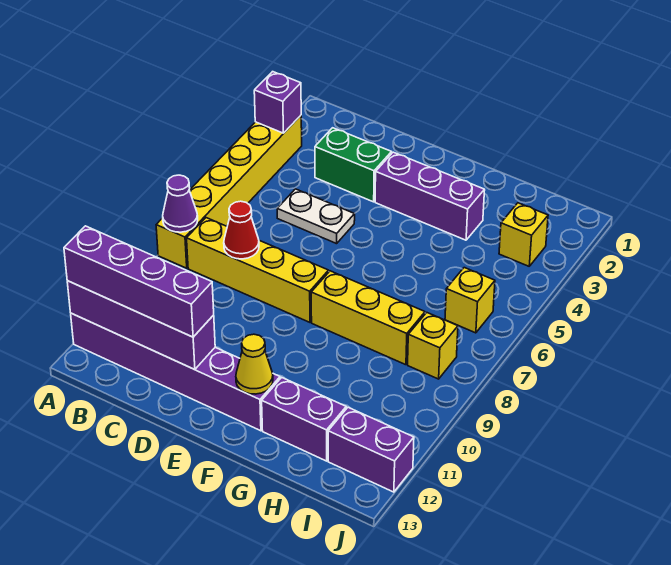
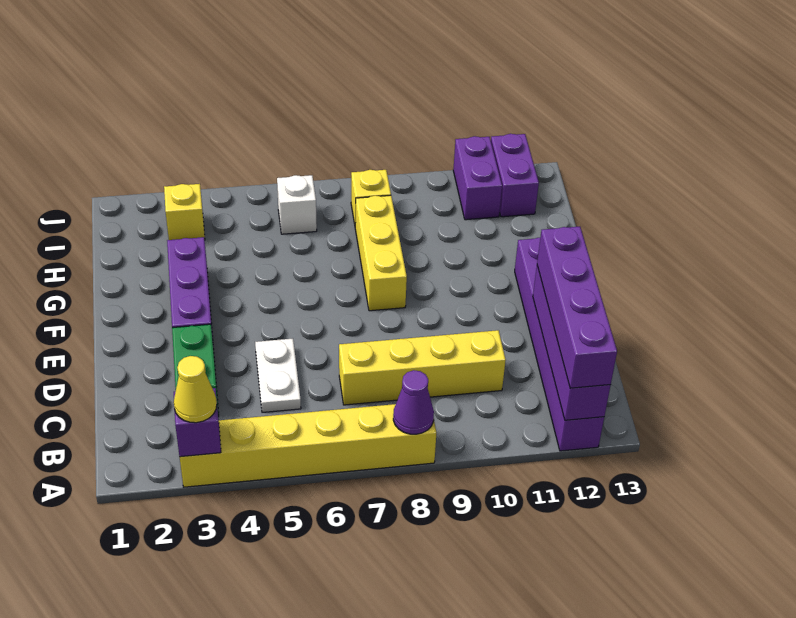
yellow brick B8:E8 level 1 -> yellow brick C7:C10 level 1
red cone C8 level 2 -> none
yellow cone F12 level 2 -> yellow cone A3 level 3
purple brick G12:H12 level 1 -> purple brick I11:J11 level 1
yellow brick I6 level 1 -> white brick I6 level 1

